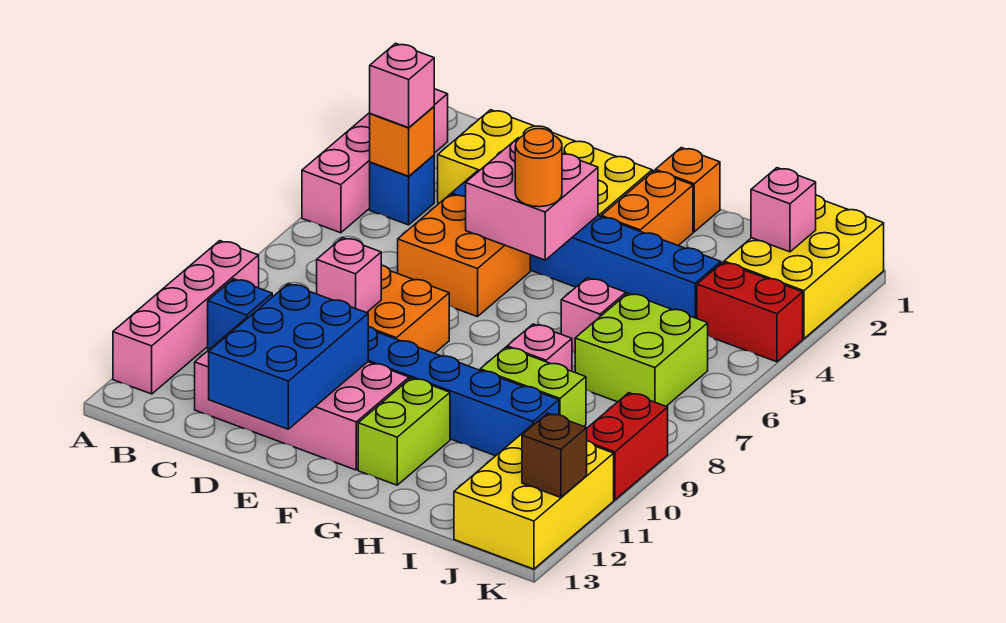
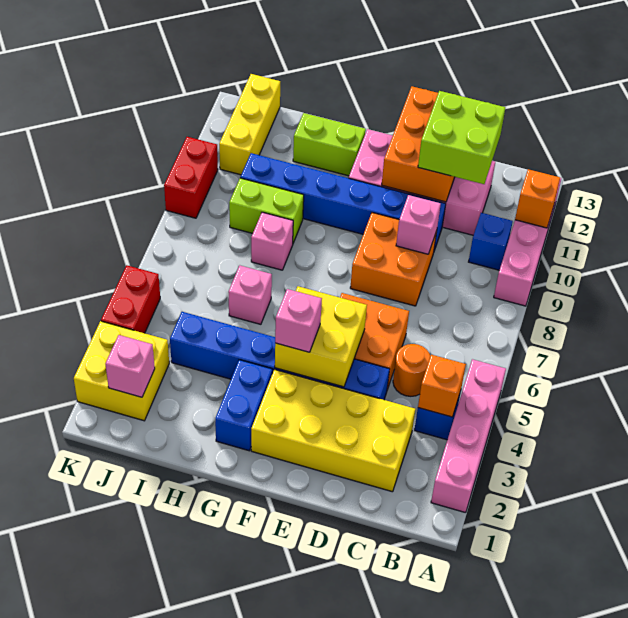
pink brick B4 level 3 -> pink brick F4 level 3
blue brick D11:E13 level 2 -> orange brick D11:E13 level 2
pink brick E4:F5 level 2 -> yellow brick E4:F5 level 2
orange round brick F5 level 3 -> orange round brick C5 level 1
orange brick G1 level 1 -> orange brick A11 level 2
orange brick G2:G3 level 1 -> blue brick G2:G3 level 1
lime brick G11:G12 level 1 -> lime brick G12:H12 level 1
lime brick I6:J7 level 1 -> lime brick C11:D12 level 3
yellow brick J1:K3 level 1 -> yellow brick J2:K3 level 1
red brick J4:K4 level 1 -> red brick K4:K5 level 1
yellow brick J11:K13 level 1 -> yellow brick J11:J13 level 1
brown brick K12 level 2 -> none

